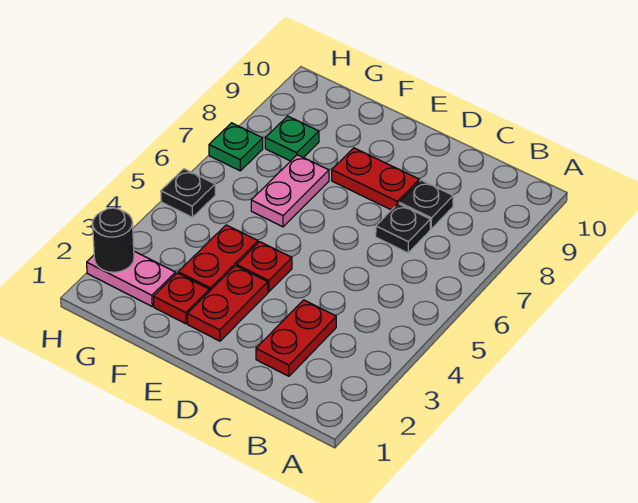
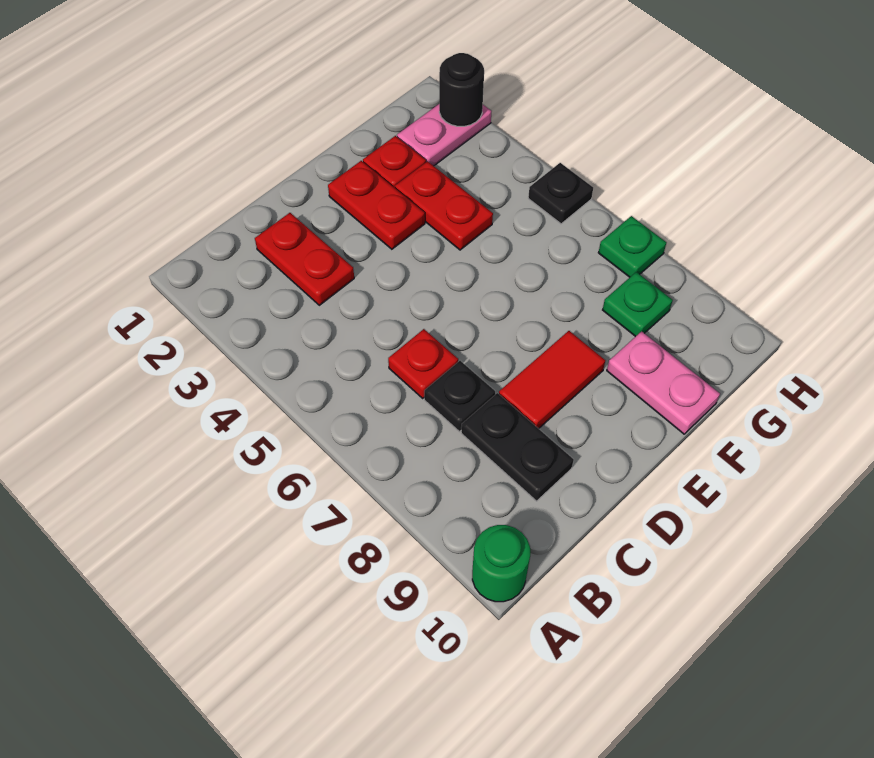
none -> green round brick A10 level 1
black plate C8 level 1 -> black plate C8:C9 level 1
red plate D8:E8 level 1 -> red tile D8:E8 level 1
red plate E4 level 1 -> red plate C6 level 1
pink plate F6:F7 level 1 -> pink plate F9:F10 level 1

